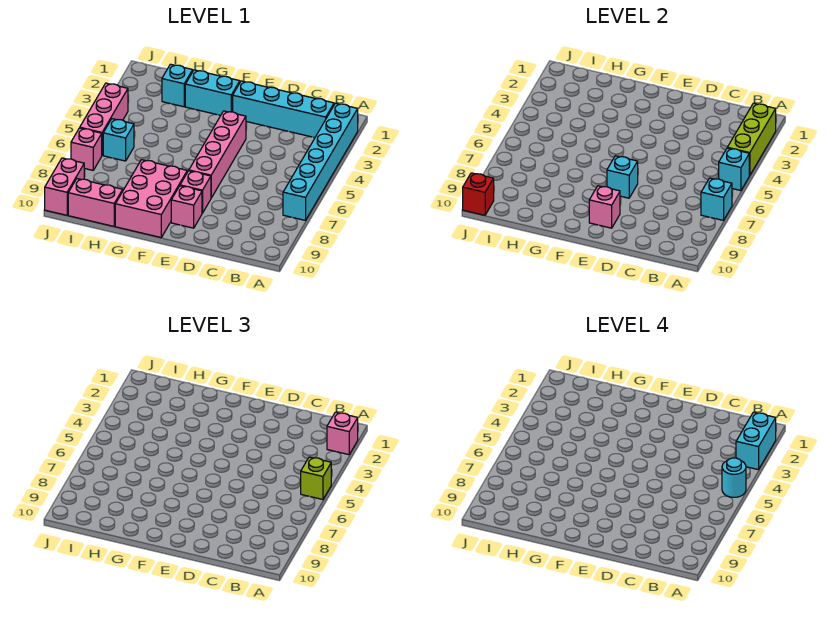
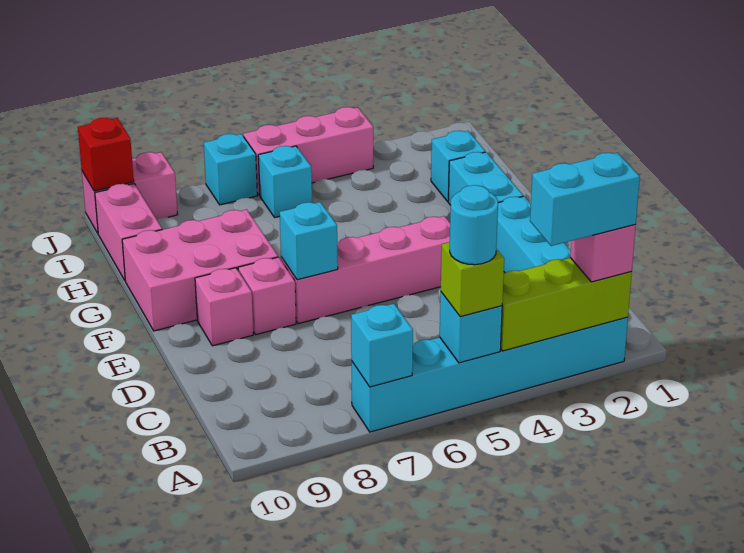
pink brick E9 level 2 -> none
pink brick J7 level 1 -> cyan brick J7 level 1

